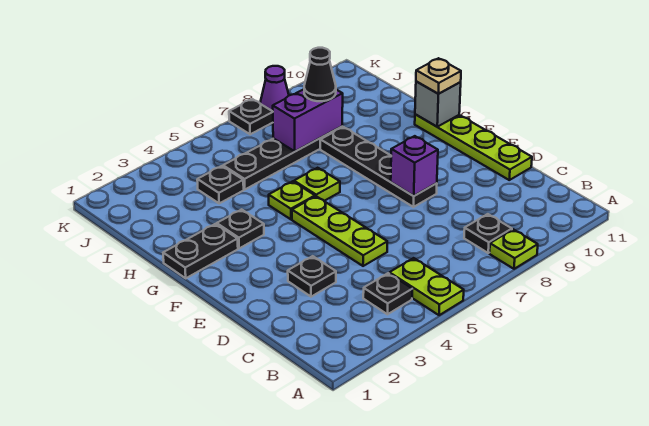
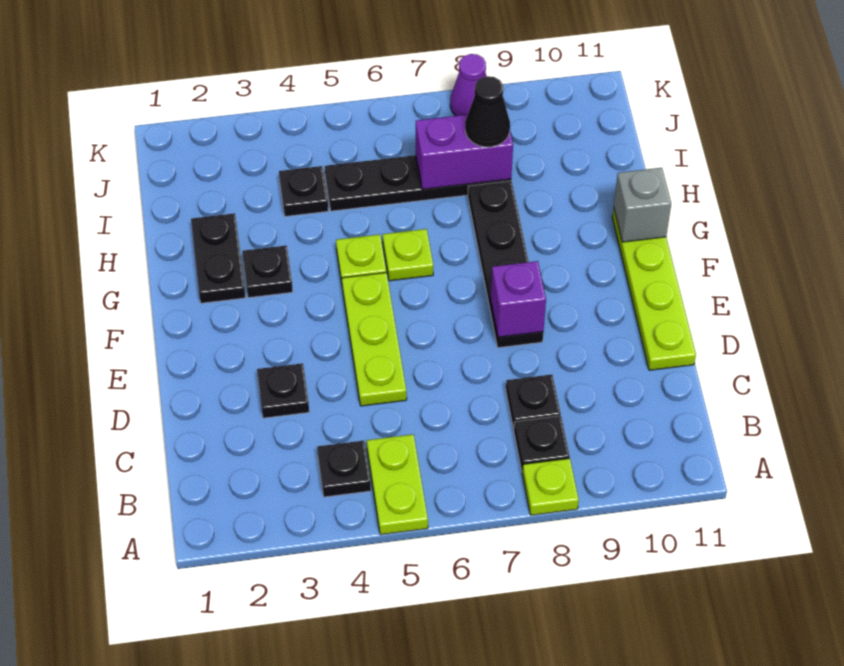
black plate G1:G2 level 1 -> black plate G2:H2 level 1
tan plate G11 level 3 -> none
black plate K7 level 1 -> black plate C8 level 1

